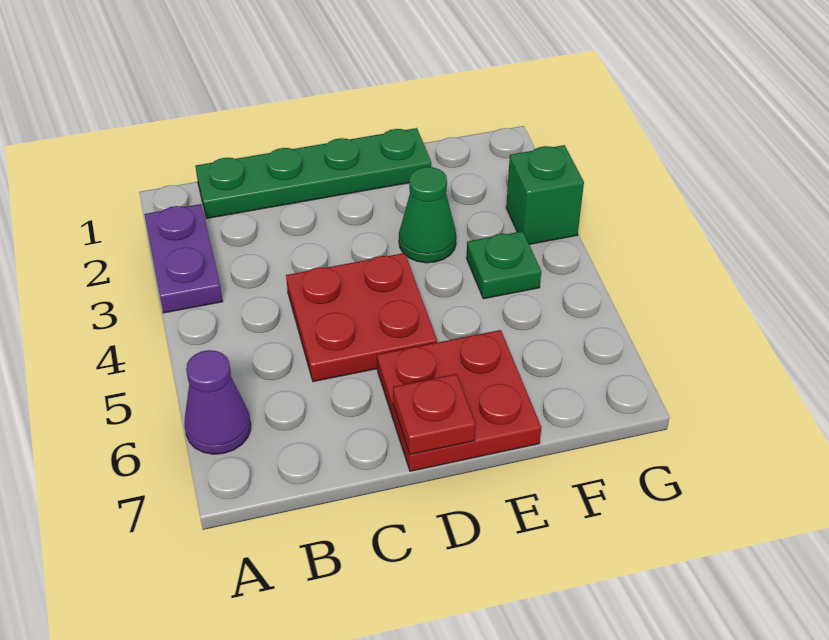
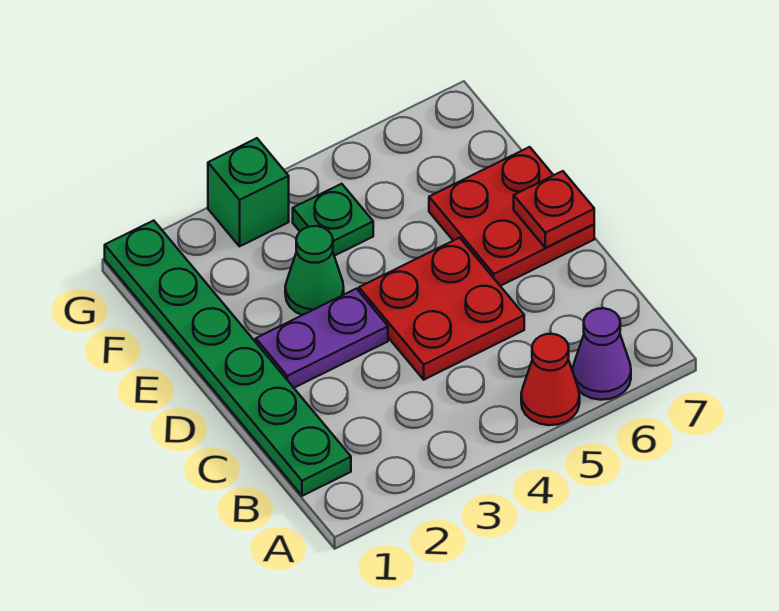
purple plate A2:A3 level 1 -> purple plate D2:D3 level 1
none -> red cone A5 level 1
green plate B1:E1 level 1 -> green plate B1:G1 level 1

